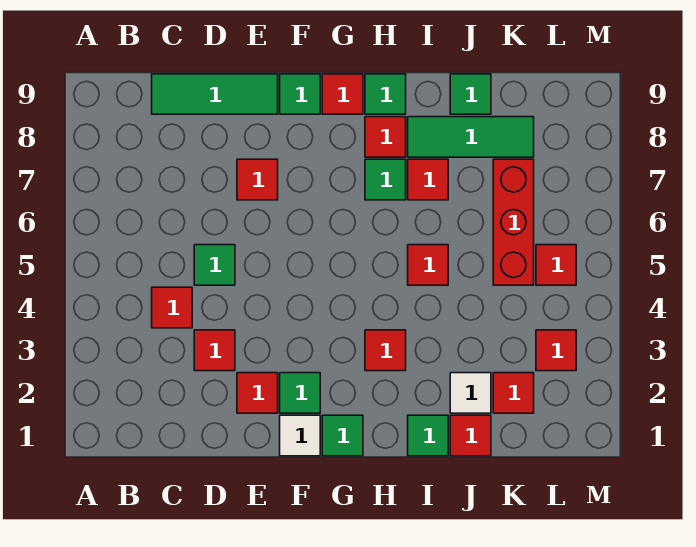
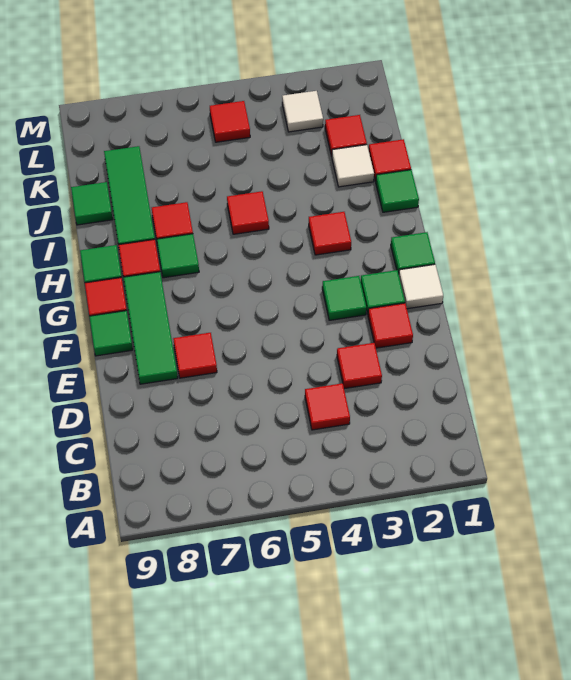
green tile C9:E9 level 1 -> green tile E8:G8 level 1
green tile D5 level 1 -> green tile F3 level 1
red brick K5:K7 level 1 -> none
red tile L3 level 1 -> white tile L3 level 1

